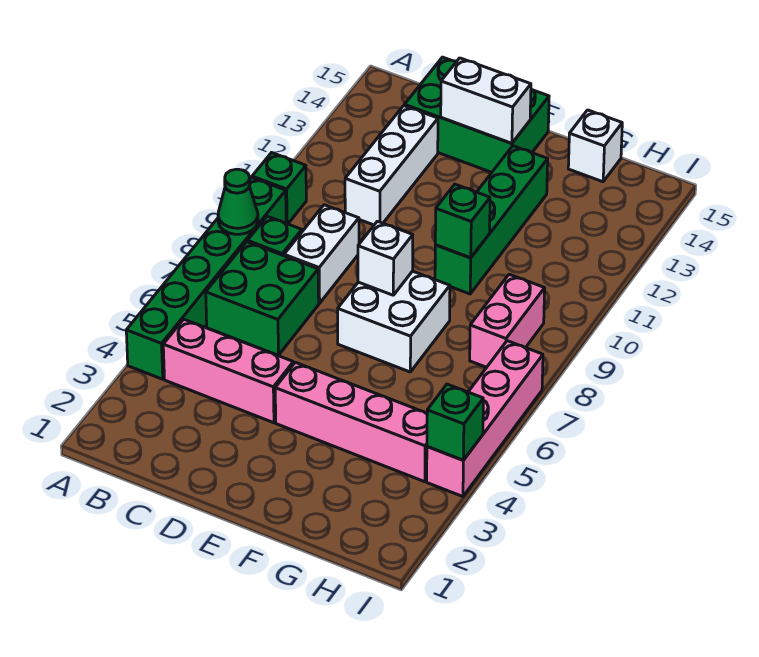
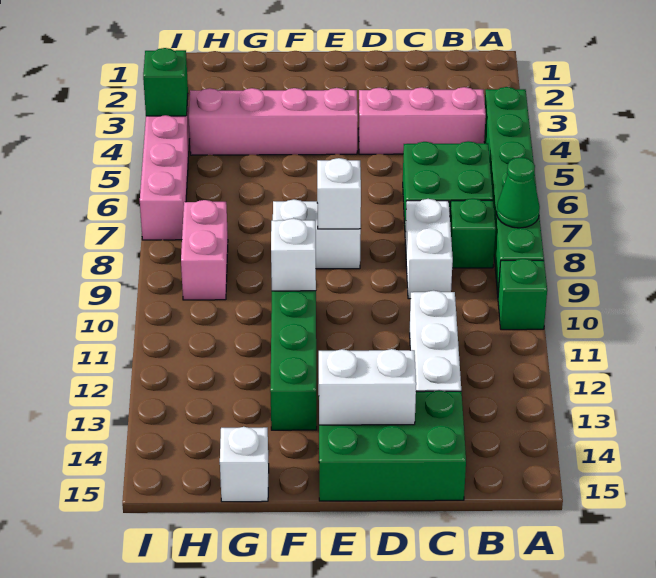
white brick E7:F8 level 1 -> white brick E8:F8 level 1
green brick F10 level 2 -> white brick F10 level 2

